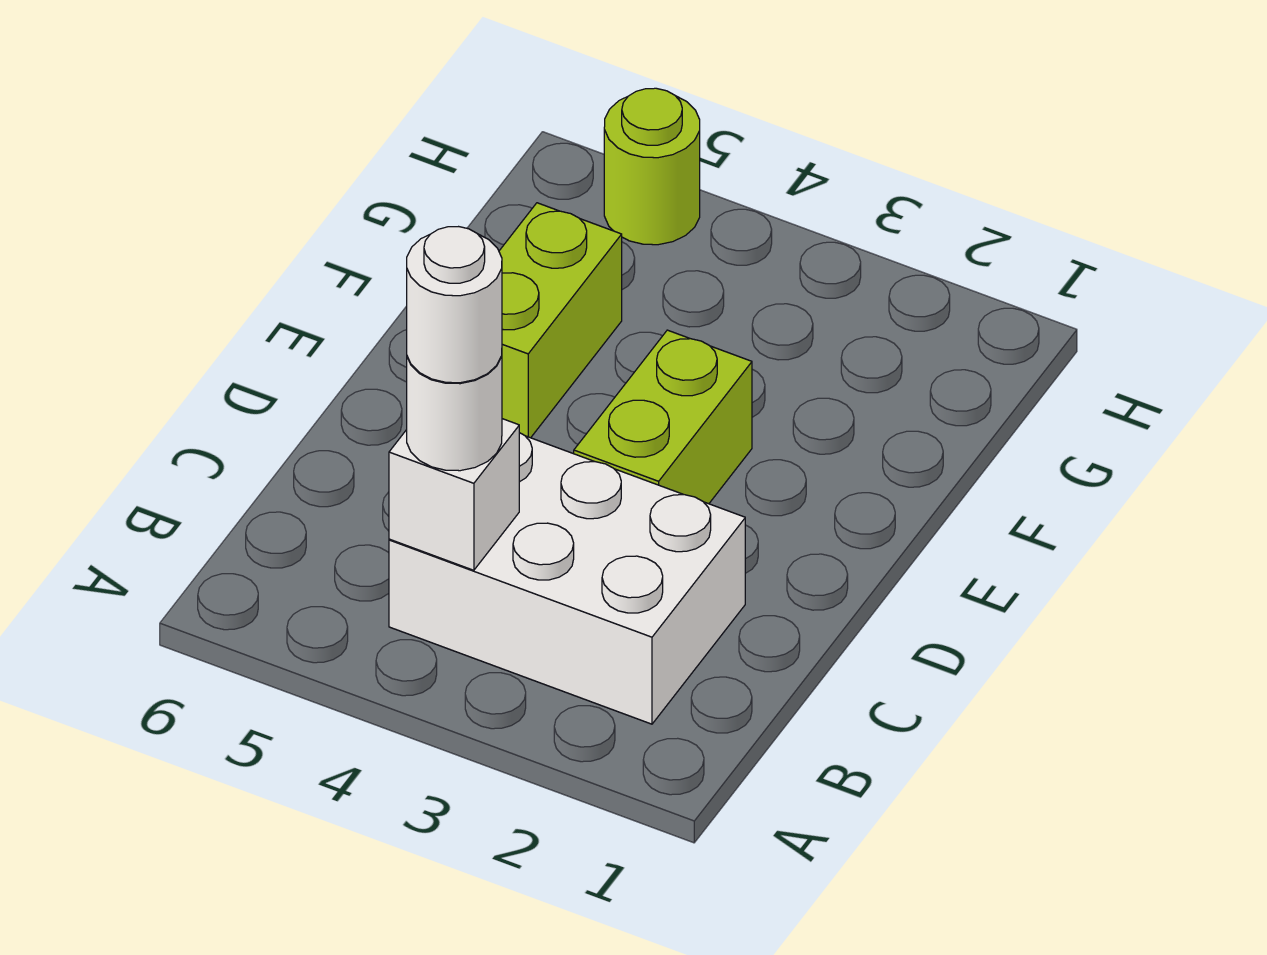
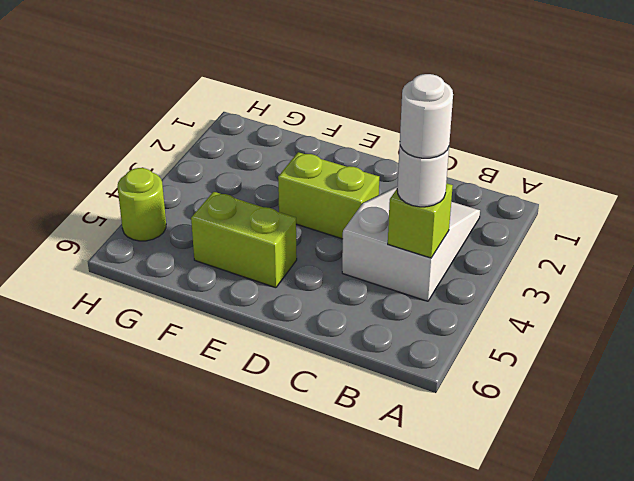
white brick B2:C4 level 1 -> white slope B2:C4 level 1 top 4
white brick B4 level 2 -> lime brick B4 level 2

